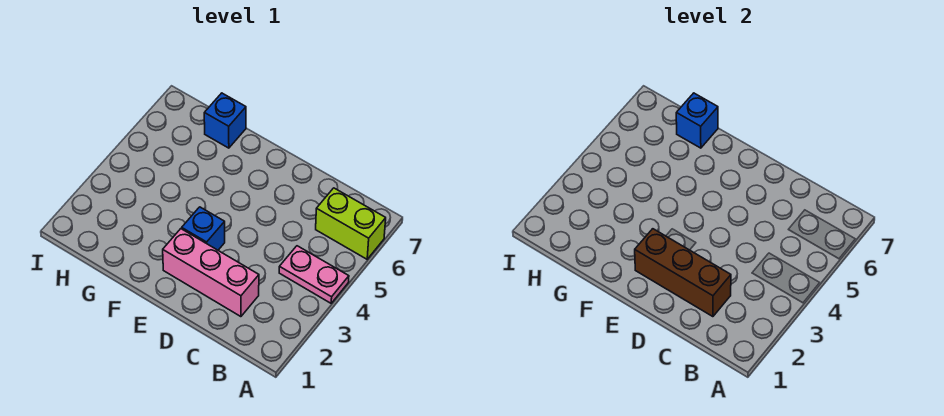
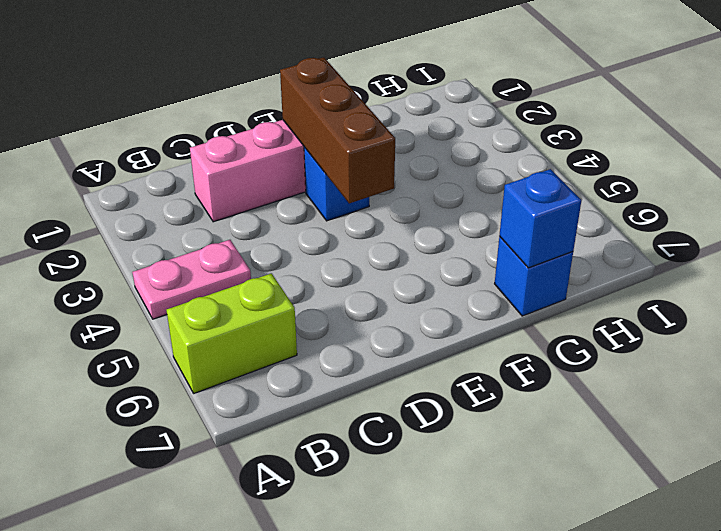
brown brick C2:E2 level 2 -> brown brick E2:E4 level 2

